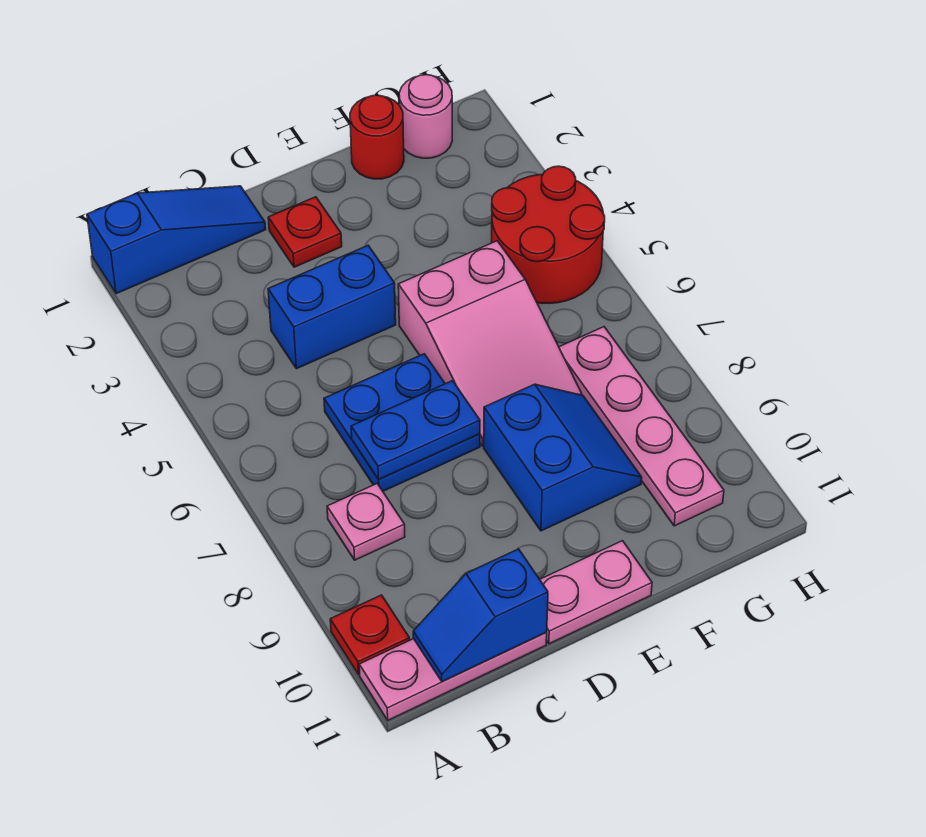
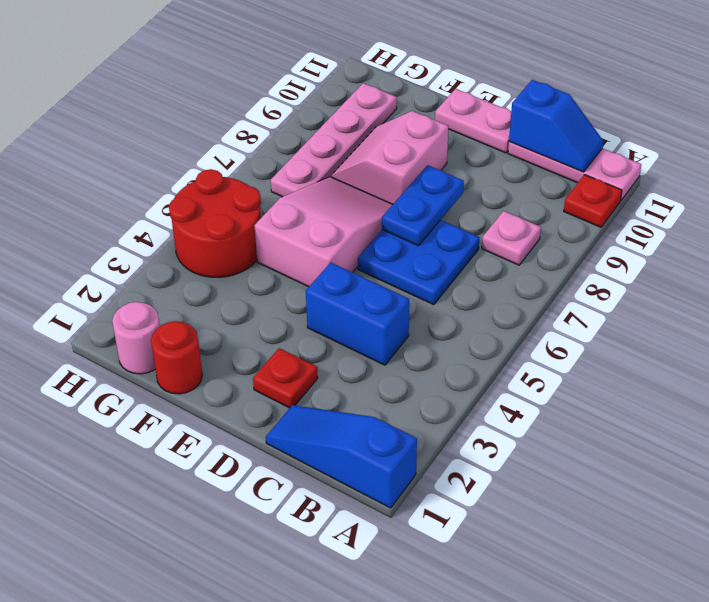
blue plate C7:D7 level 2 -> blue plate D7:D8 level 2
blue slope E8:F9 level 1 top E -> pink slope E8:F9 level 1 top E

